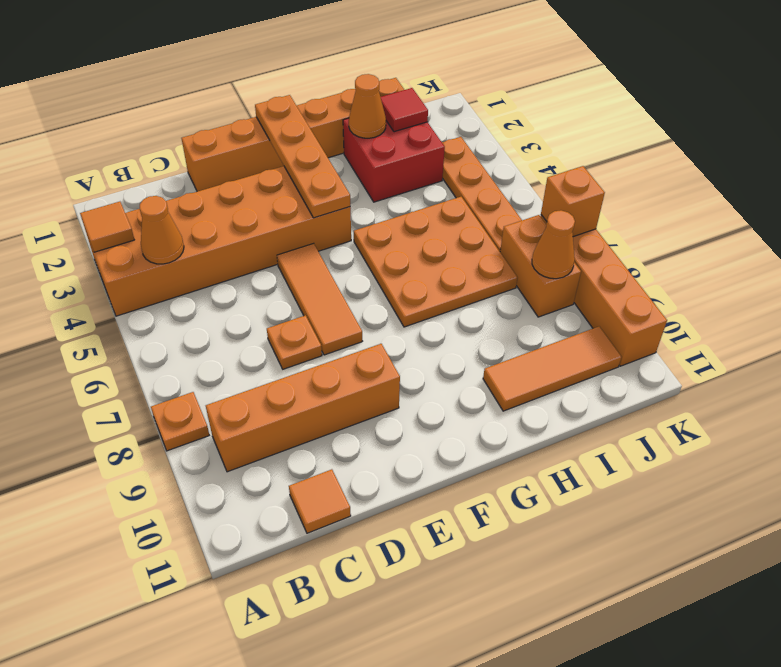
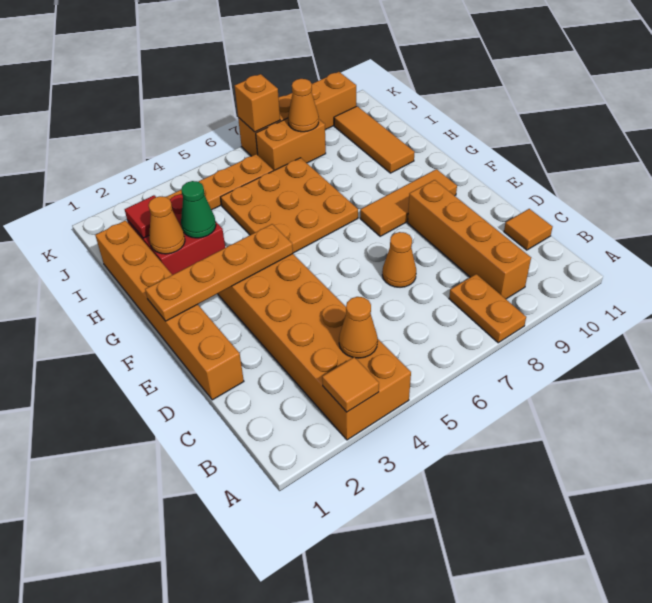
orange plate A8 level 1 -> orange plate A8:B8 level 1
orange plate D7 level 1 -> orange cone D7 level 1
orange tile E5:E7 level 1 -> orange tile F8:F10 level 1
none -> green cone H3 level 2

